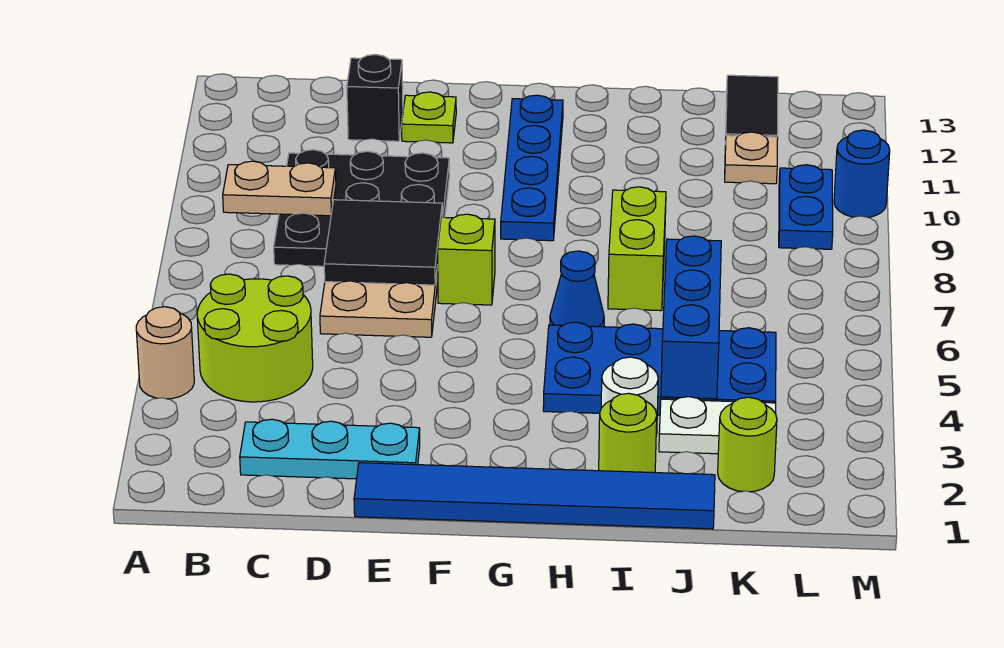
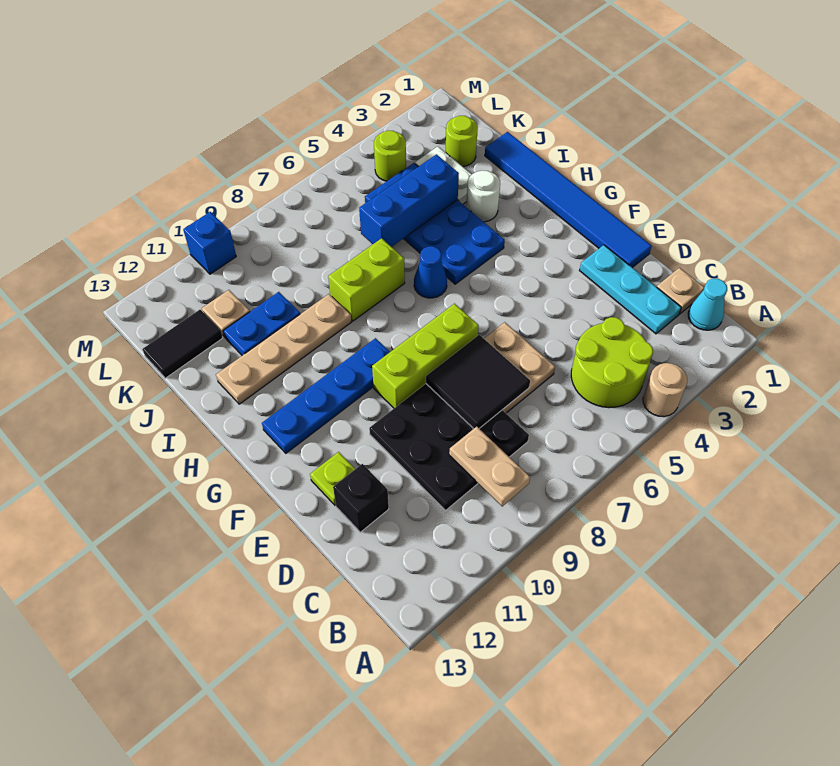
none -> cyan cone B1 level 1
none -> tan plate C1 level 1
lime brick F7 level 1 -> lime brick F7:F9 level 1
lime round brick I2 level 1 -> lime round brick L4 level 1
none -> tan plate I9:I12 level 1
blue plate L9:L10 level 1 -> blue plate J10:J11 level 1
blue round brick M10 level 1 -> blue brick M10 level 1

